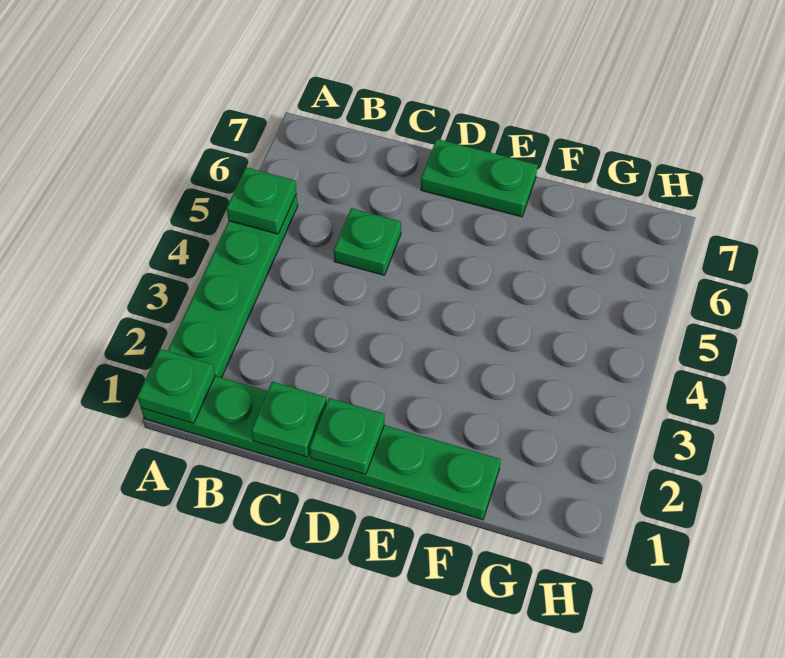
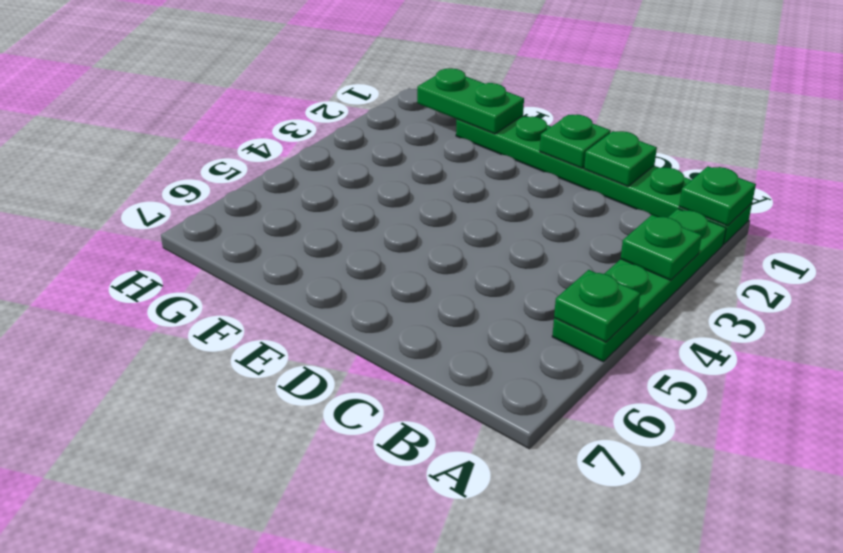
green plate C5 level 1 -> green plate A3 level 2
green plate D7:E7 level 1 -> green plate F1:G1 level 2

